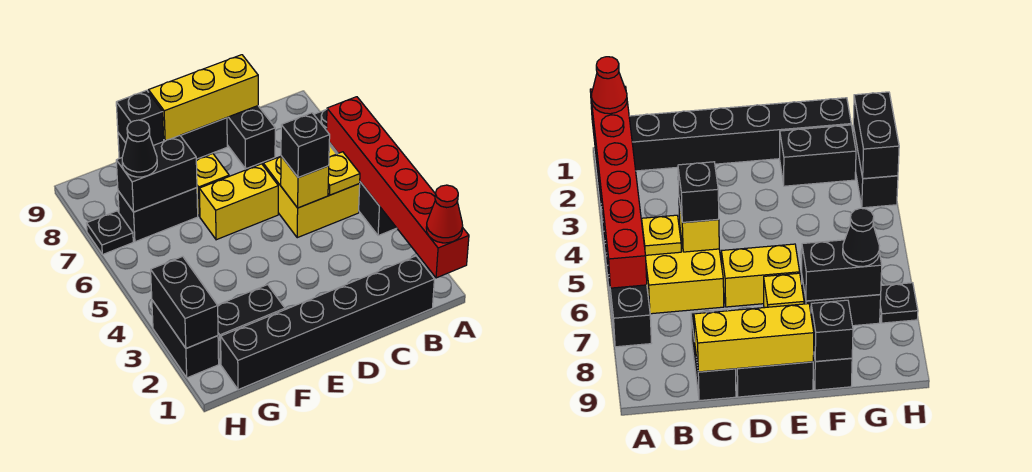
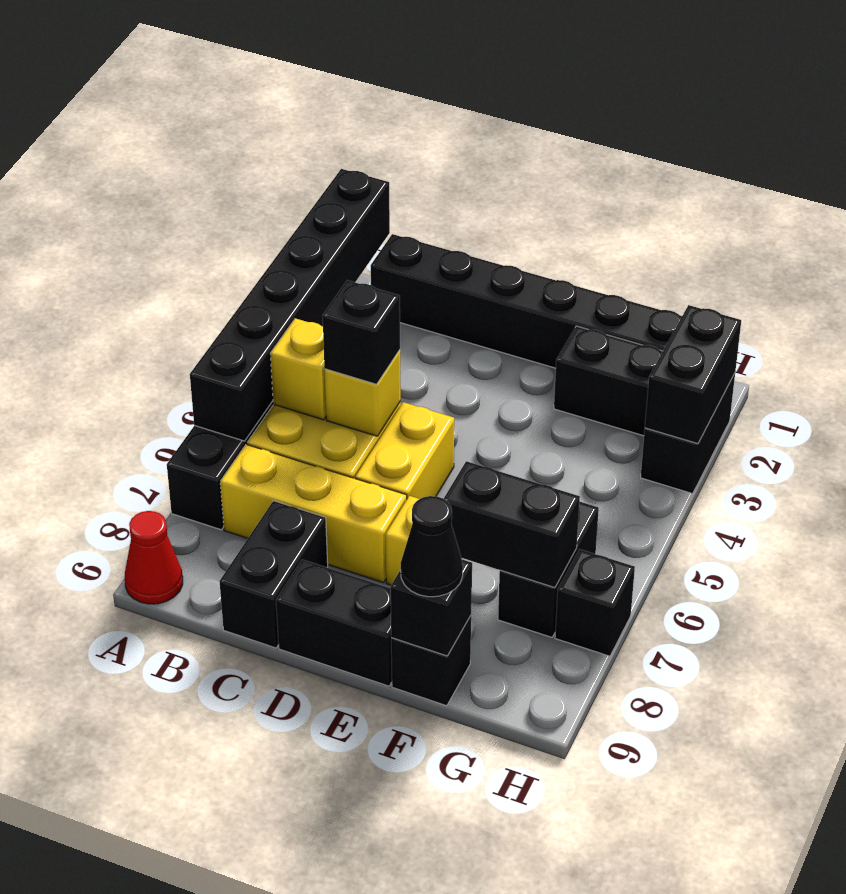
red brick A1:A6 level 2 -> black brick A1:A6 level 2
red cone A1 level 3 -> red cone A9 level 1
yellow plate B5 level 2 -> yellow brick B5 level 2
yellow brick C9:E9 level 2 -> yellow brick B7:D7 level 1
yellow brick D6:E6 level 1 -> yellow brick D5:D6 level 1
black brick F7:G7 level 1 -> black brick G6:G7 level 1
black cone G7 level 3 -> black cone F9 level 3
black plate H7 level 1 -> black brick H7 level 1

